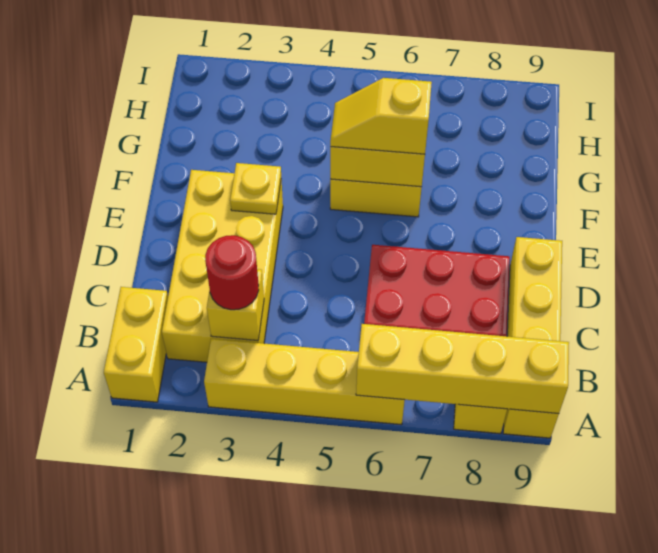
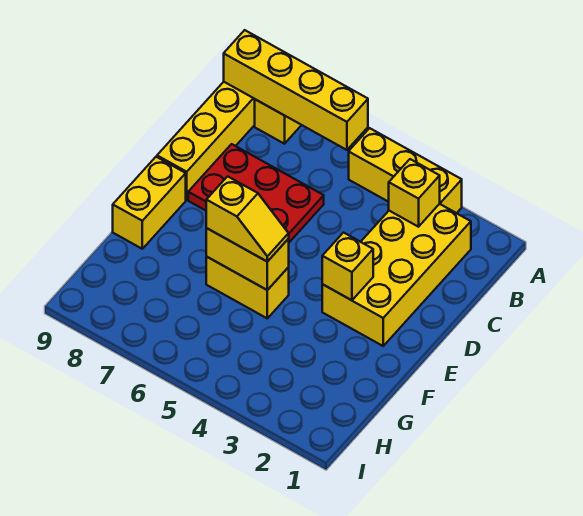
yellow brick A1:B1 level 1 -> yellow brick E9:F9 level 1
yellow brick A3:A6 level 1 -> yellow brick A3:A5 level 1
red round brick B3 level 3 -> none
yellow plate E3 level 2 -> yellow brick E3 level 2

